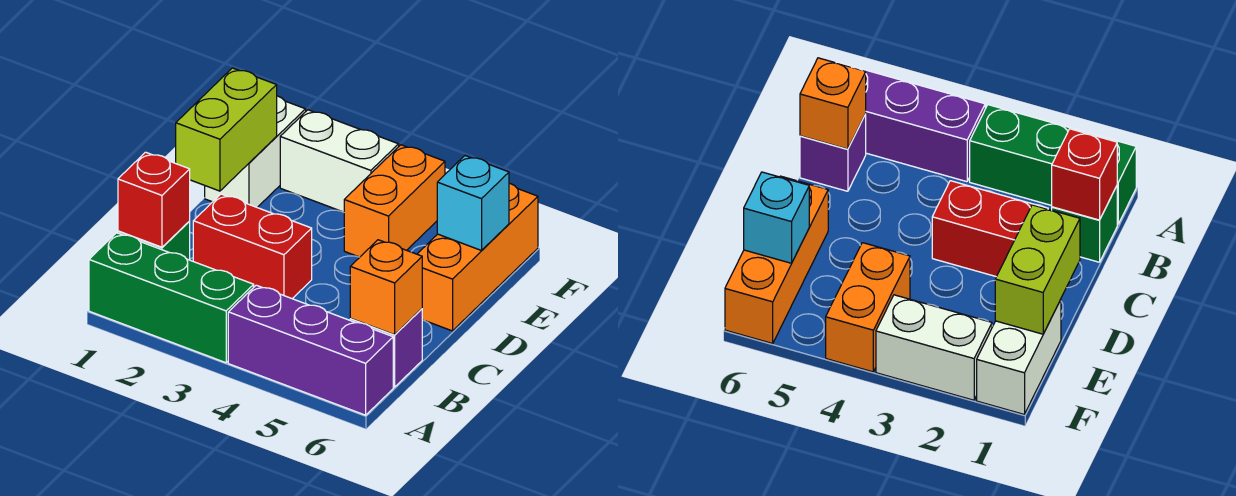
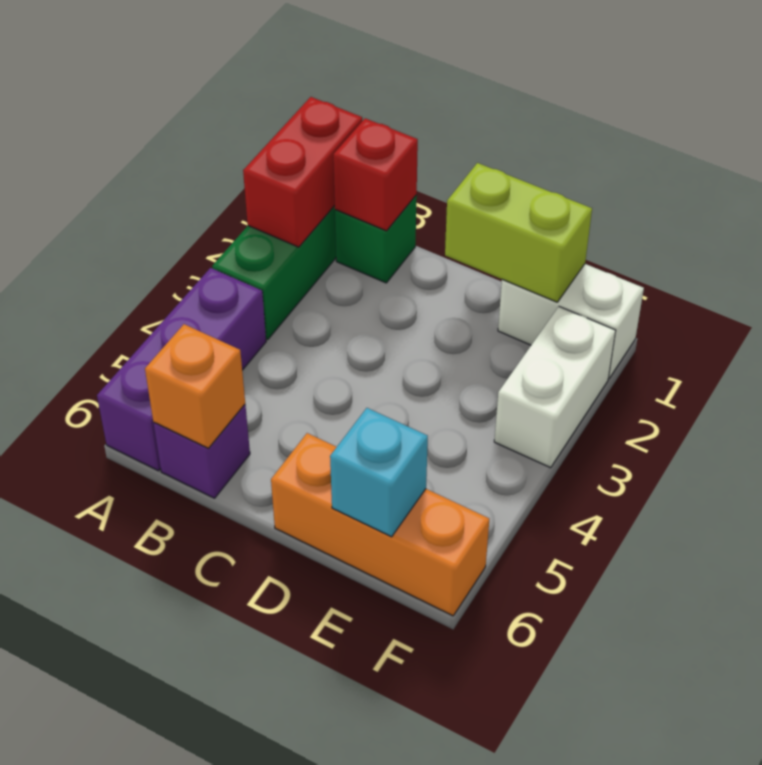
red brick C2:C3 level 1 -> red brick A1:A2 level 2
orange brick E4:F4 level 1 -> none

